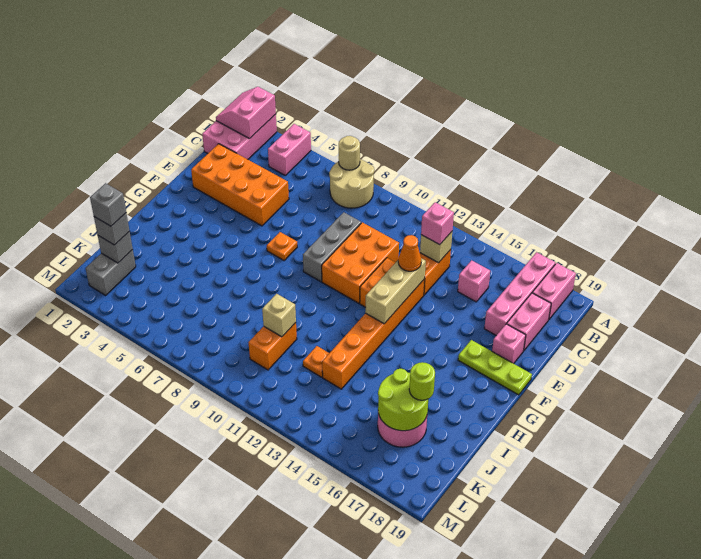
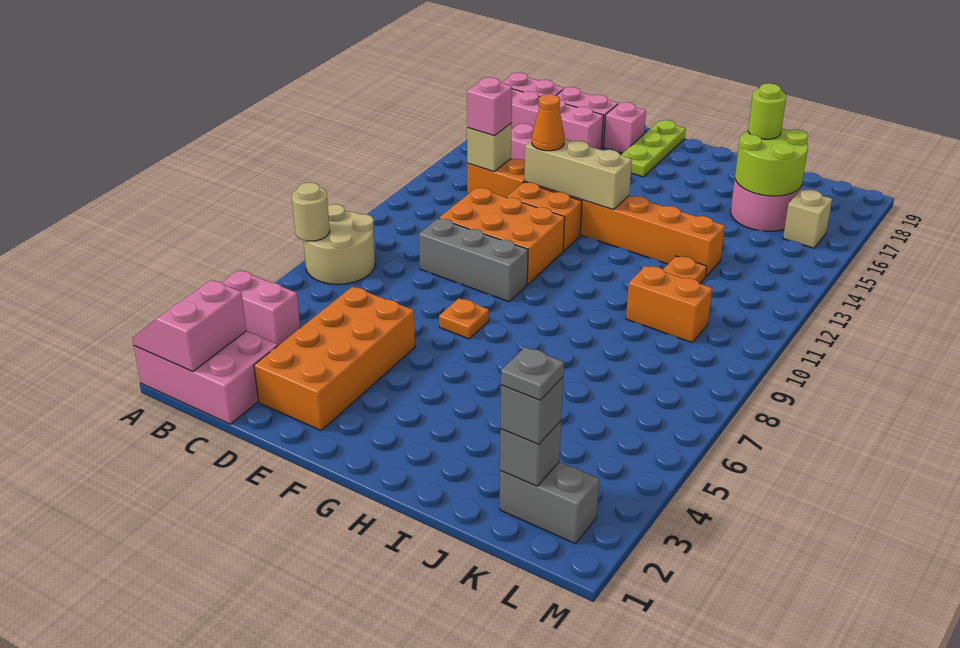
pink slope A1:B2 level 2 top 2 -> pink slope A1:B2 level 2 top B
tan brick J10 level 2 -> tan brick L16 level 1
grey brick K2 level 4 -> grey plate K2 level 4

